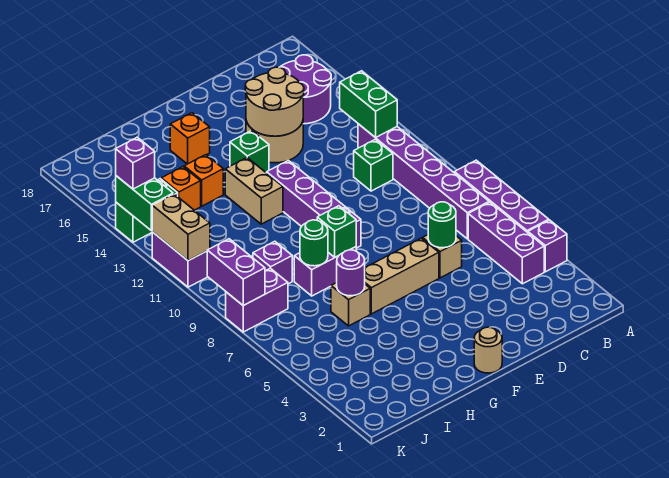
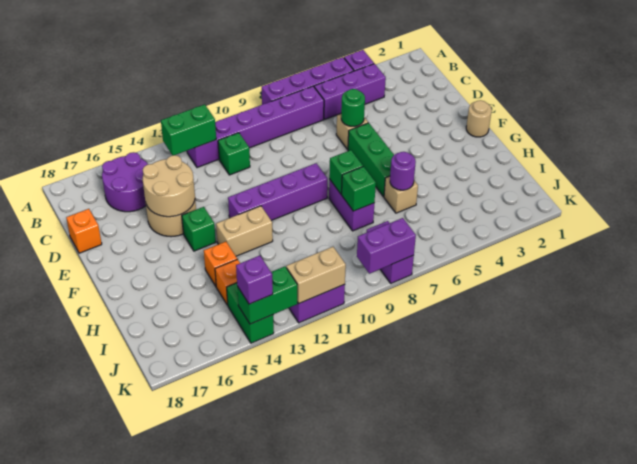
tan brick E6:G6 level 1 -> green brick E6:G6 level 1
orange brick G16 level 1 -> orange brick D18 level 1
green round brick H8 level 2 -> green brick H8 level 2
purple brick I9 level 1 -> none

